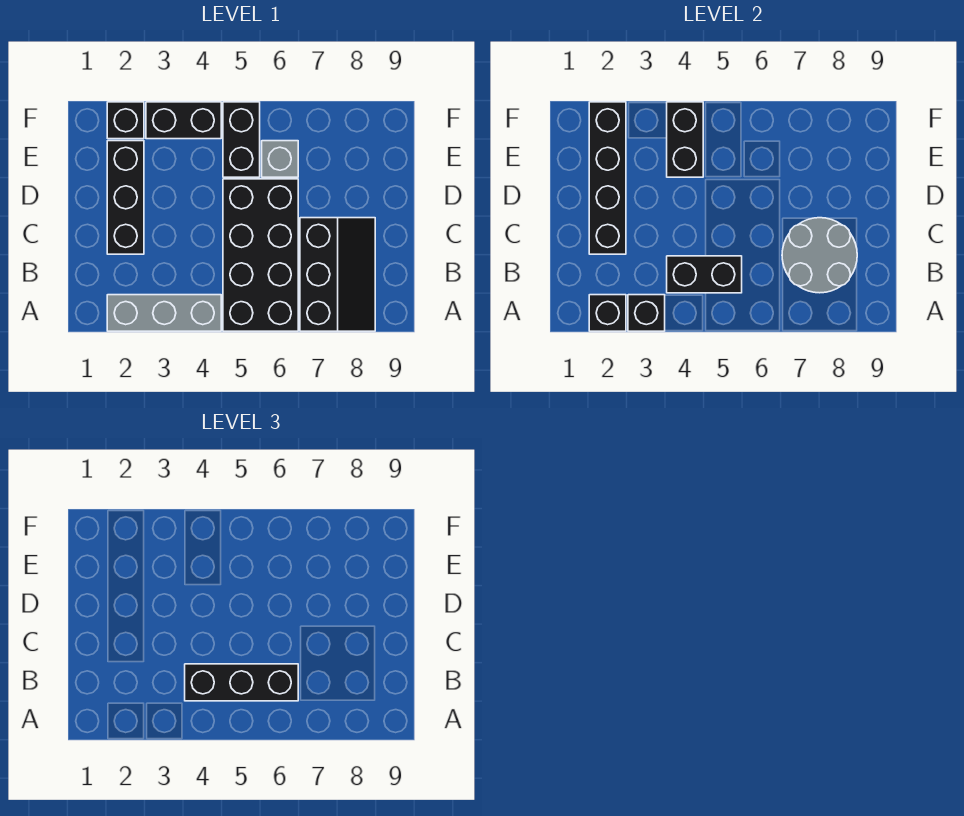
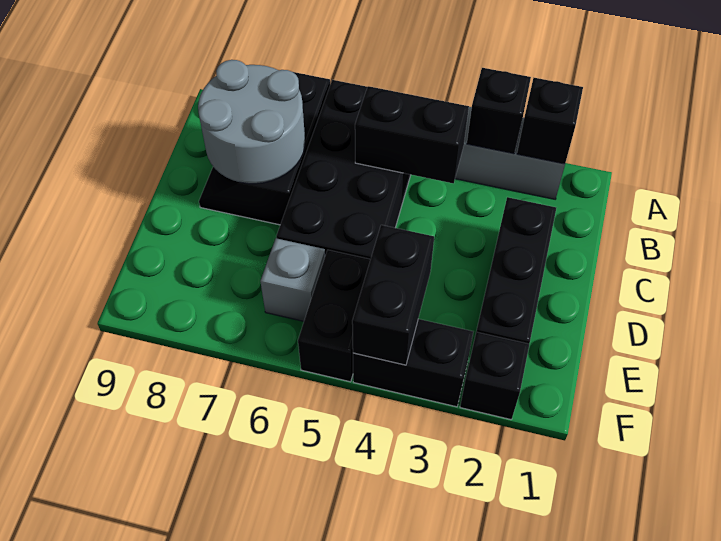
black brick B4:B6 level 3 -> none
black brick C2:F2 level 2 -> none

